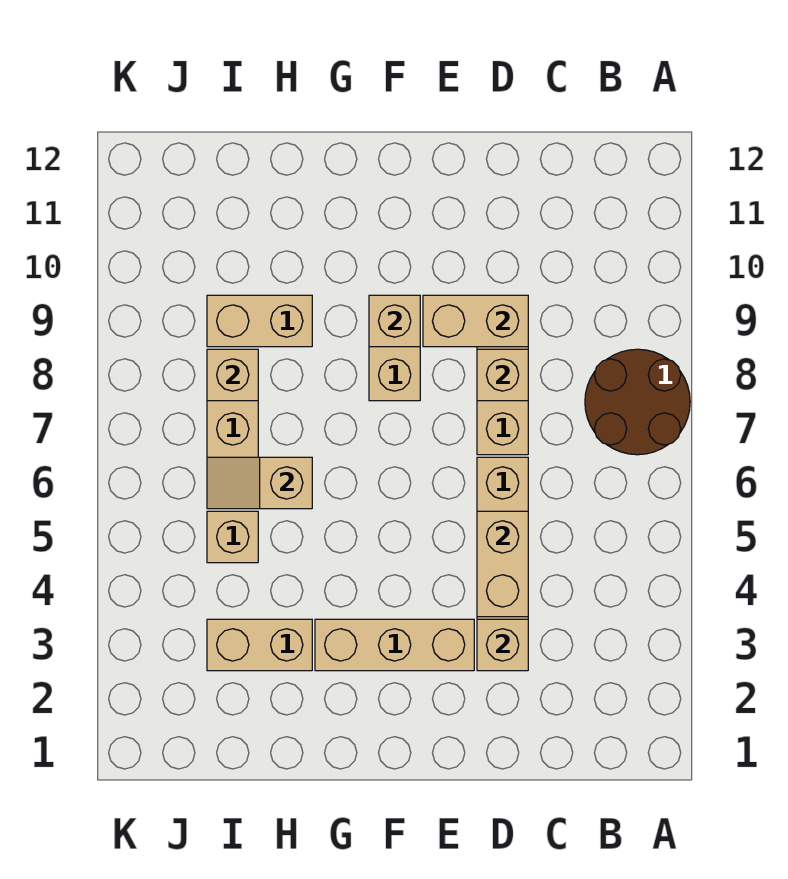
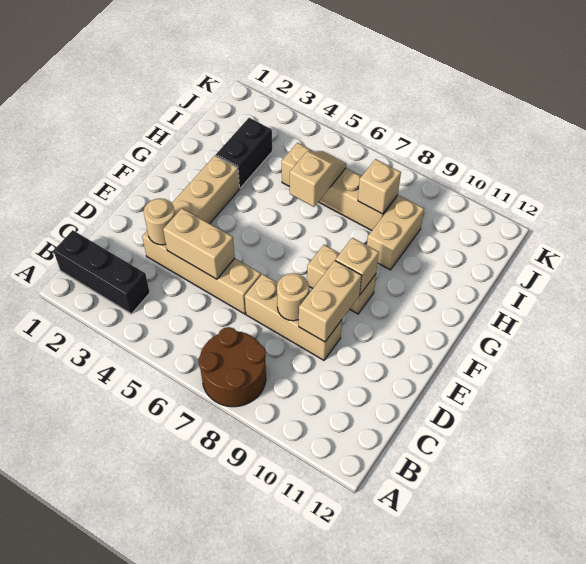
none -> black brick B1:B3 level 1
tan brick D3 level 2 -> tan round brick D3 level 2
tan brick D8 level 2 -> tan round brick D8 level 2
tan brick H3:I3 level 1 -> black brick H3:I3 level 1

